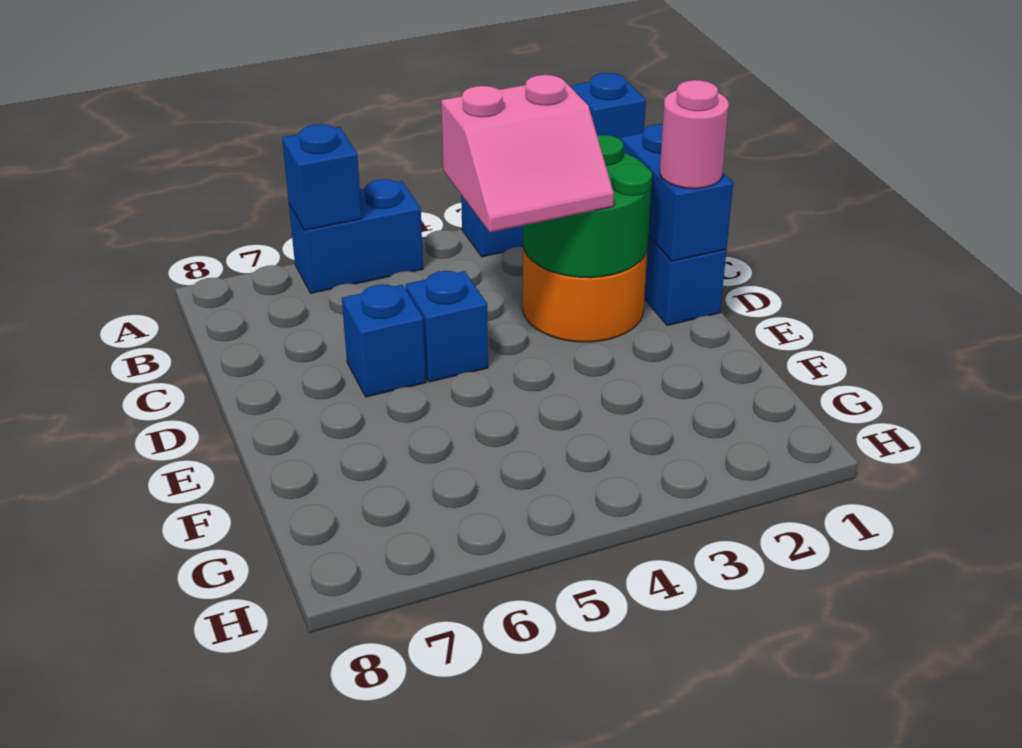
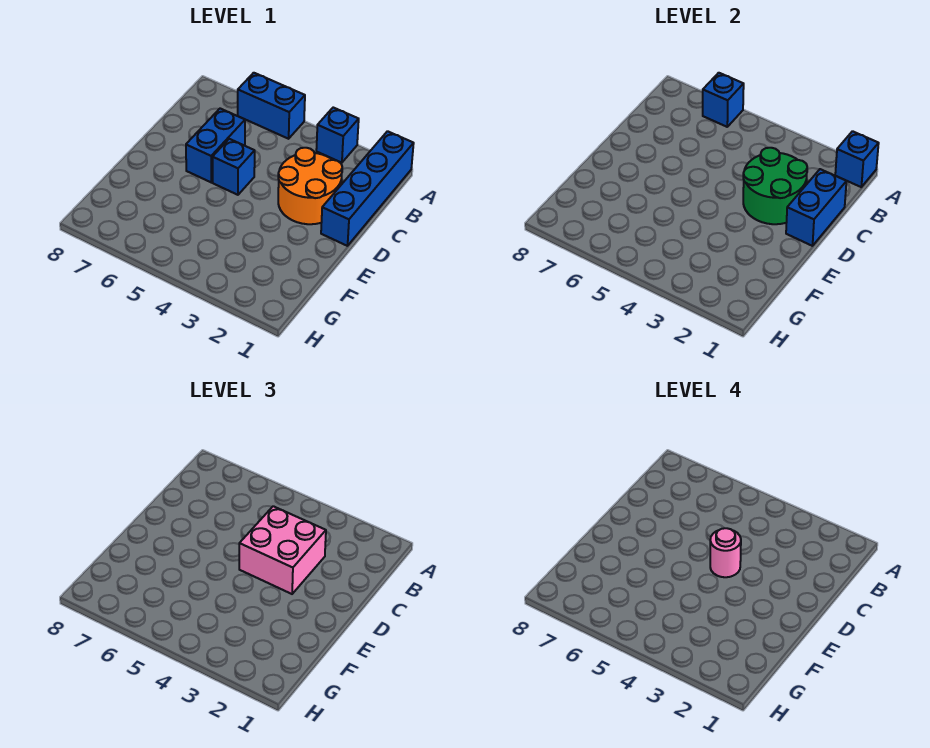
pink slope C3:D4 level 3 top C -> pink brick C3:D4 level 3
pink round brick D1 level 3 -> pink round brick D4 level 4
blue brick D6 level 1 -> blue brick C6:D6 level 1

